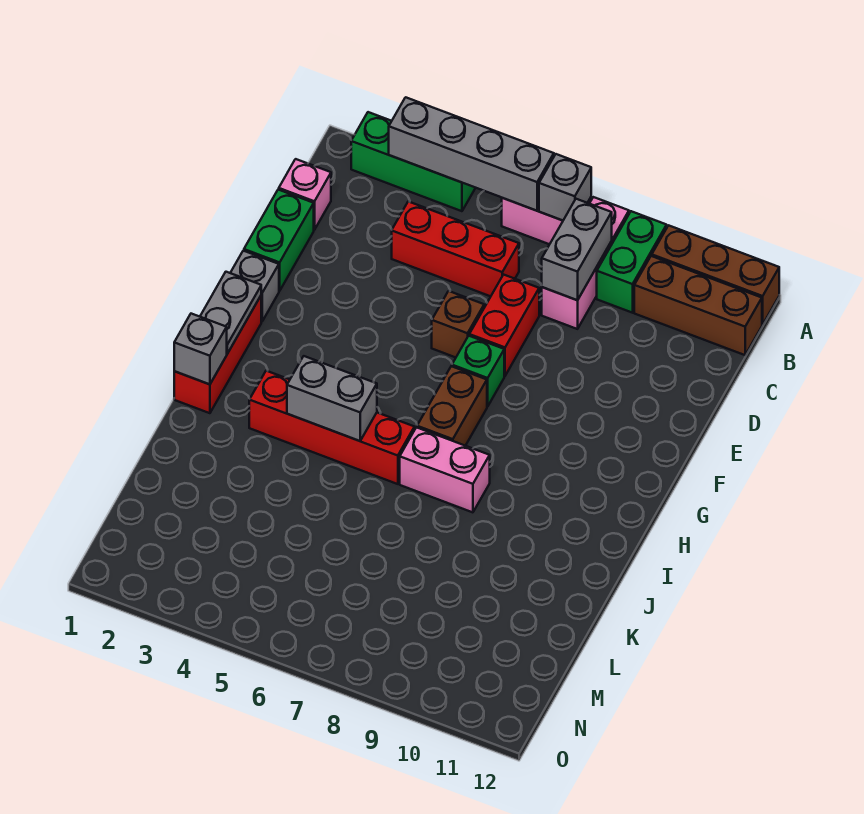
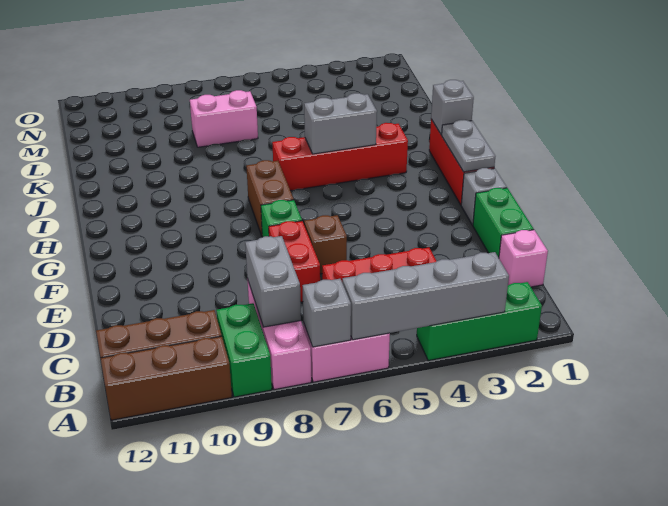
pink brick I7:I8 level 1 -> pink brick L7:L8 level 1

